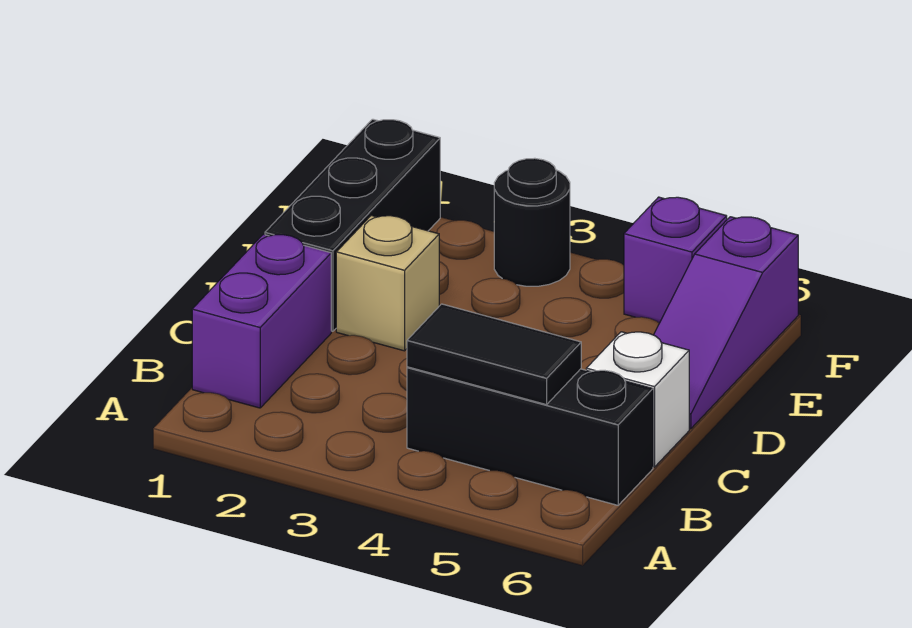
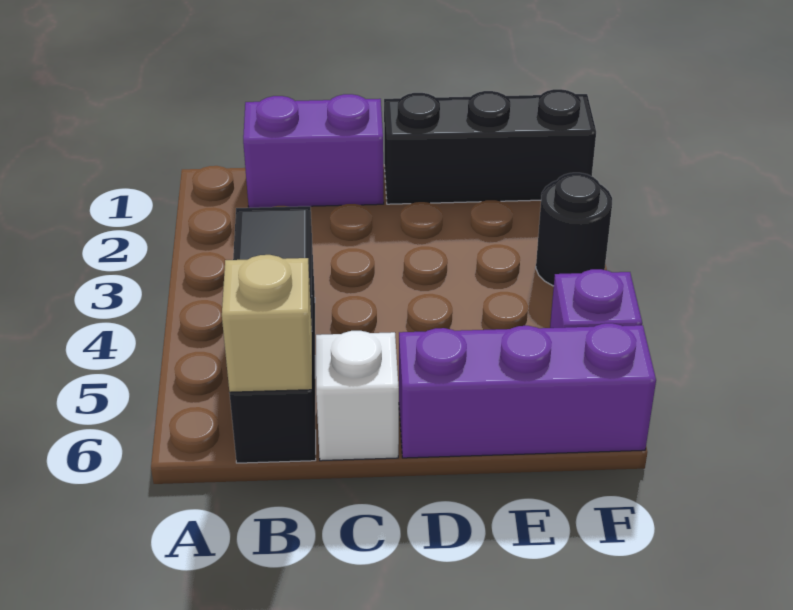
tan brick D2 level 1 -> tan brick B6 level 2
purple slope D6:F6 level 1 top F -> purple brick D6:F6 level 1

